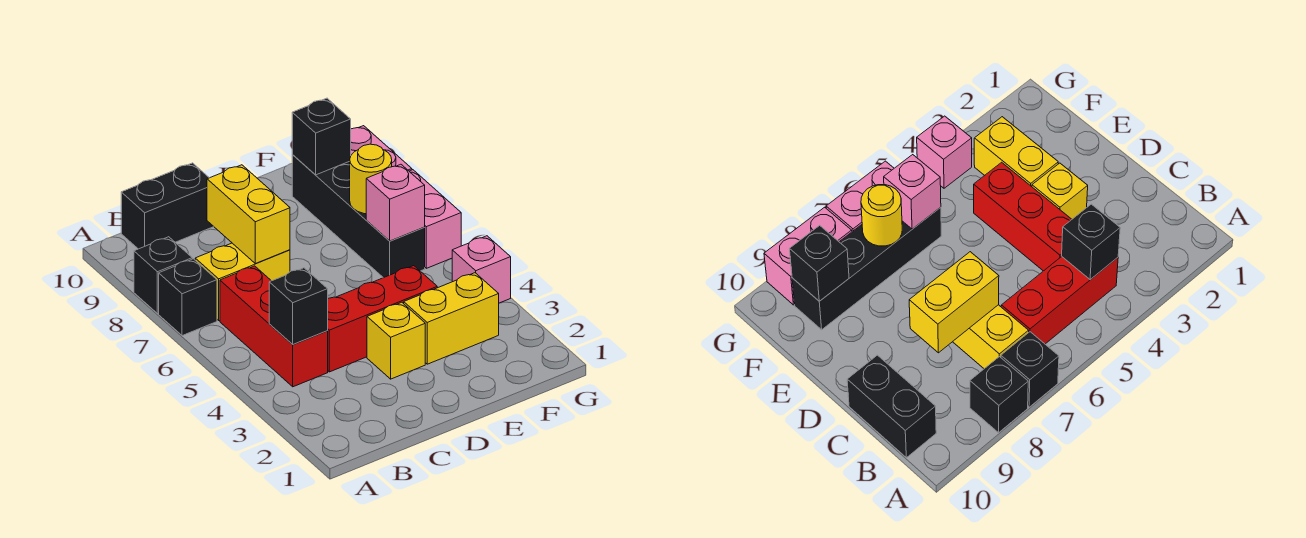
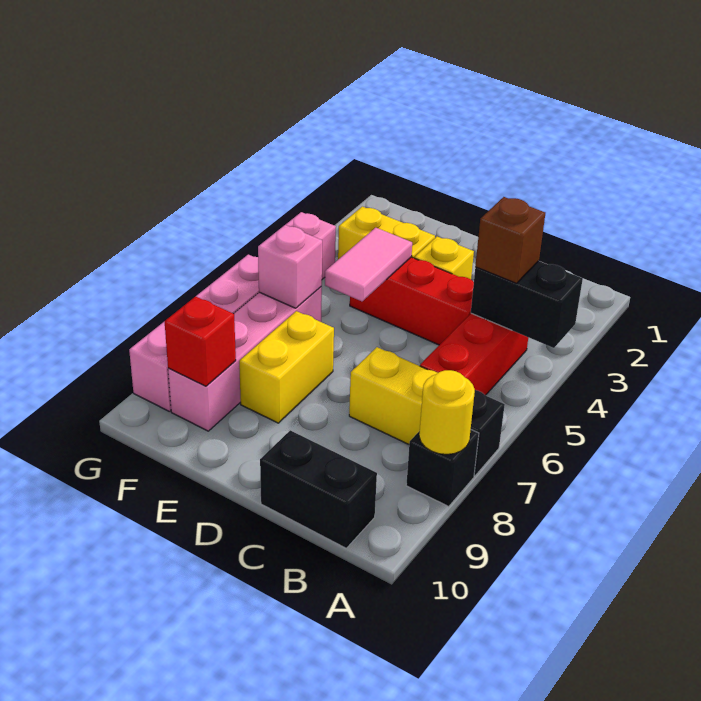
black brick B4 level 2 -> black brick A4:B4 level 2
none -> brown brick B4 level 3
yellow brick C7:C8 level 2 -> yellow brick E7:E8 level 1
none -> pink tile E4:E5 level 2
black brick F6:F9 level 1 -> pink brick F6:F9 level 1
yellow round brick F7 level 2 -> yellow round brick A8 level 2
black brick F9 level 2 -> red brick F9 level 2

